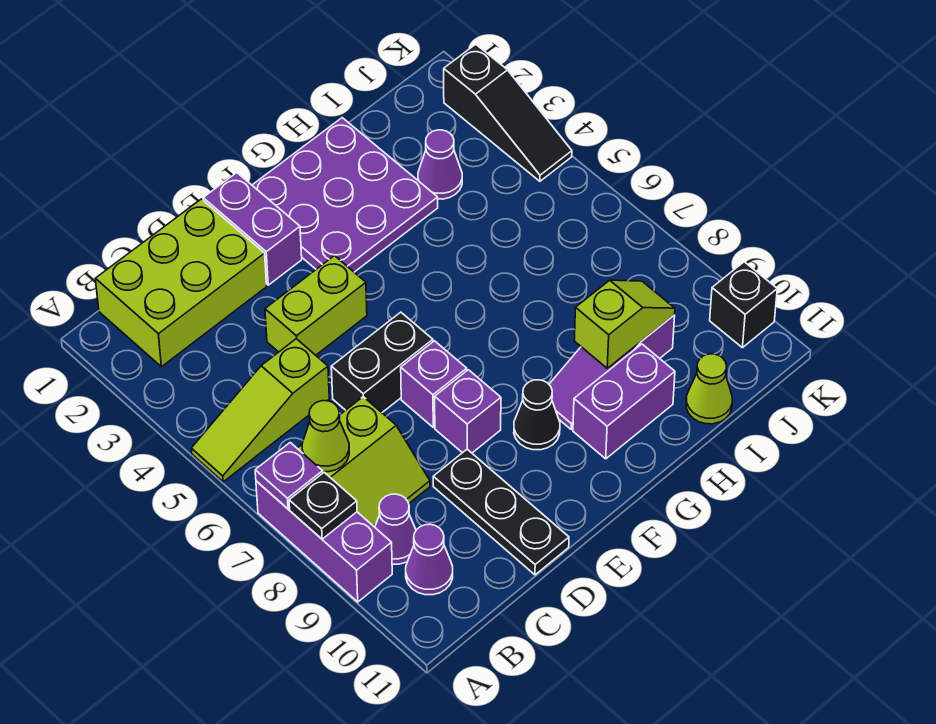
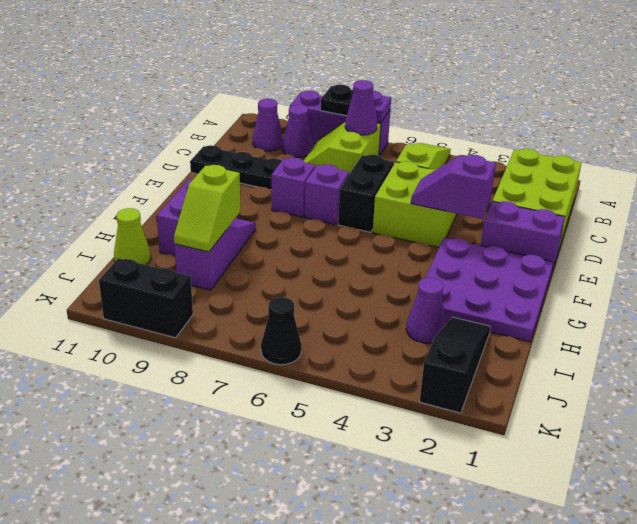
lime cone B7 level 2 -> purple cone B7 level 2
lime brick D4:E4 level 1 -> lime brick D4:E5 level 1
none -> purple slope E3:E4 level 2 top 3
black cone F9 level 1 -> black cone K6 level 1
black slope K2:K4 level 1 top 2 -> black slope I2:K2 level 1 top K
black brick K10 level 1 -> black brick K9:K10 level 1

